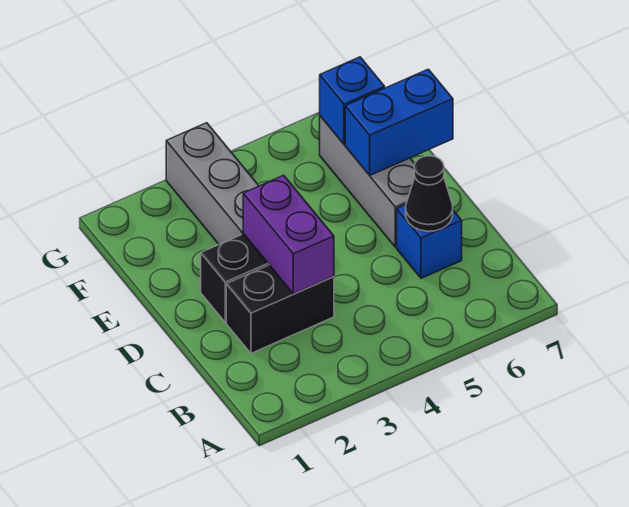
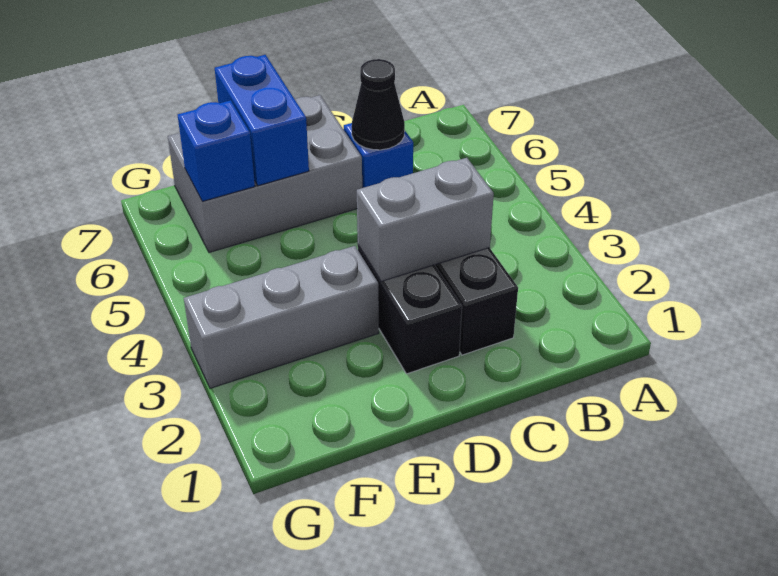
purple brick C3:D3 level 2 -> grey brick C3:D3 level 2
grey brick D6:F6 level 1 -> grey brick D6:F7 level 1

